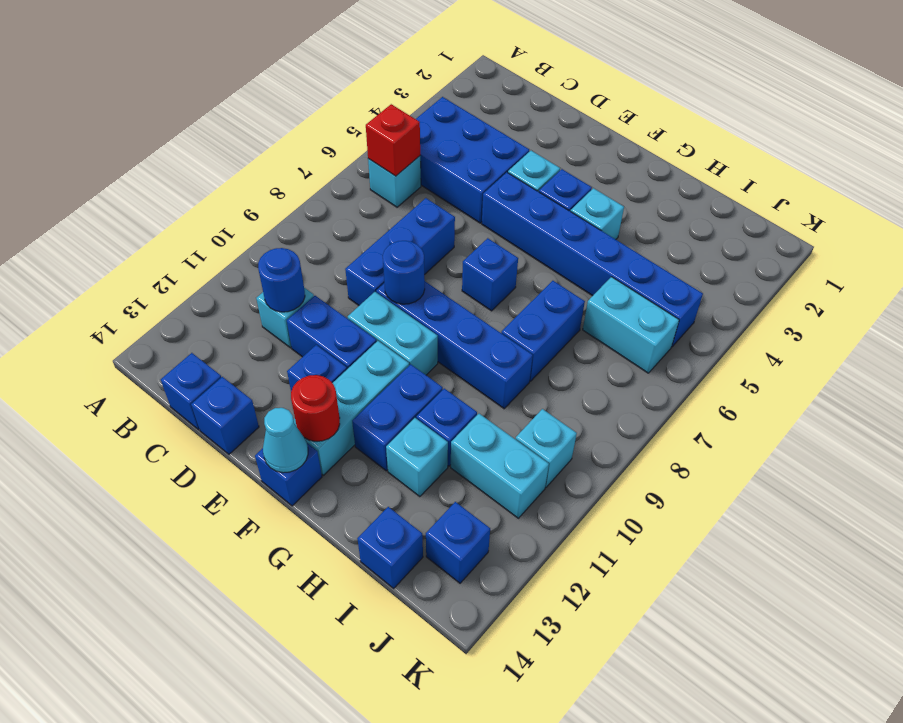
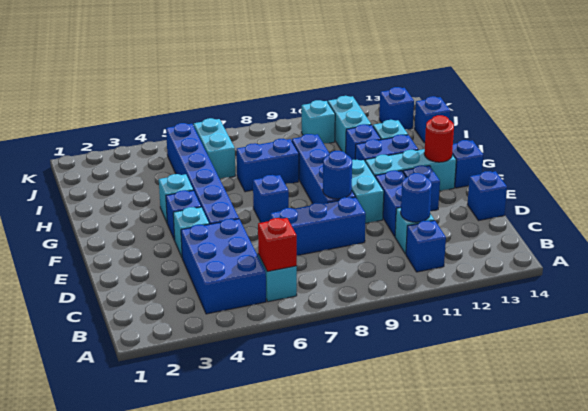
blue brick C14 level 1 -> blue brick B11 level 1
cyan cone F14 level 2 -> none

